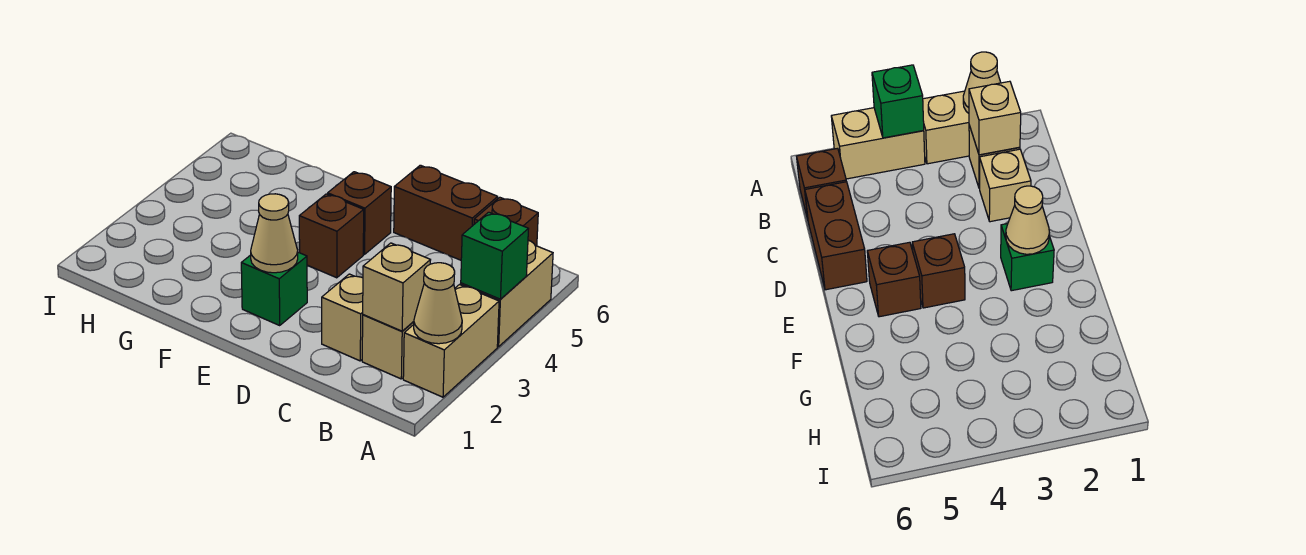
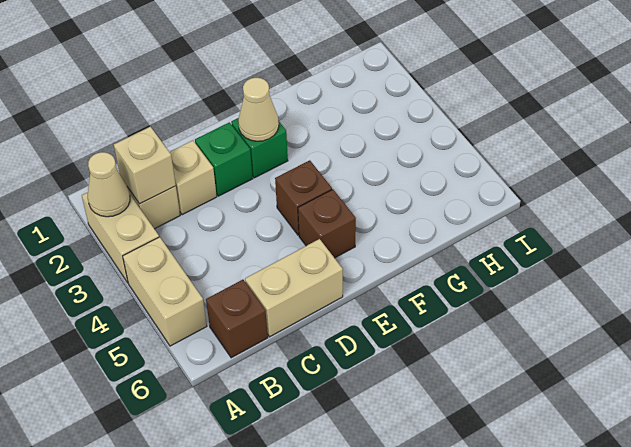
green brick A4 level 2 -> green brick D2 level 1
brown brick C6:D6 level 1 -> tan brick C6:D6 level 1

